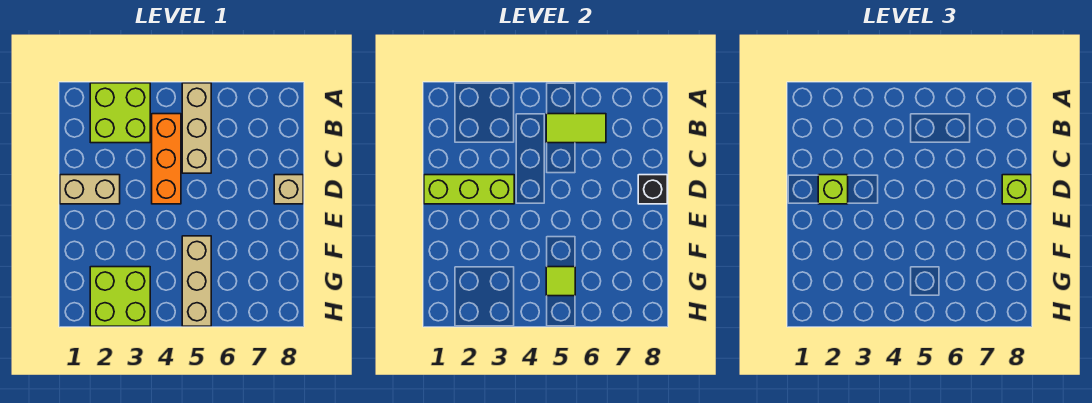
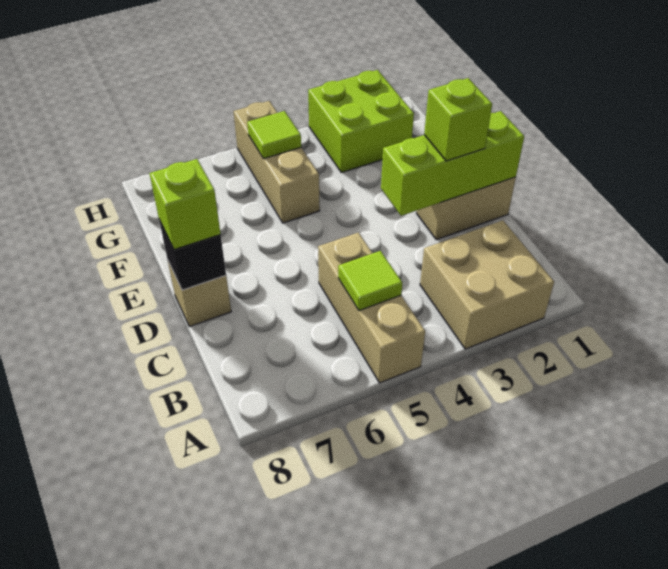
lime brick A2:B3 level 1 -> tan brick A2:B3 level 1
orange brick B4:D4 level 1 -> none
lime tile B5:B6 level 2 -> lime tile B5 level 2

